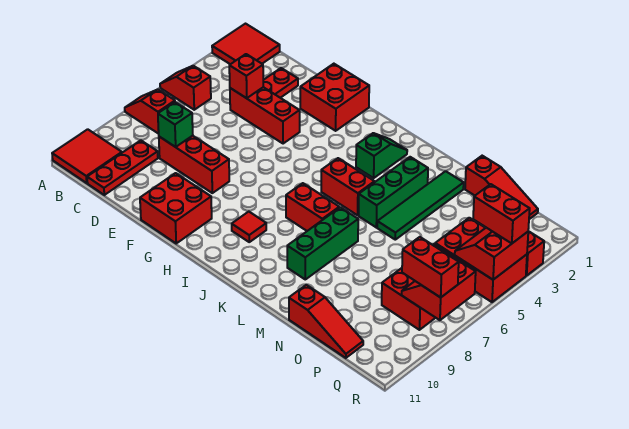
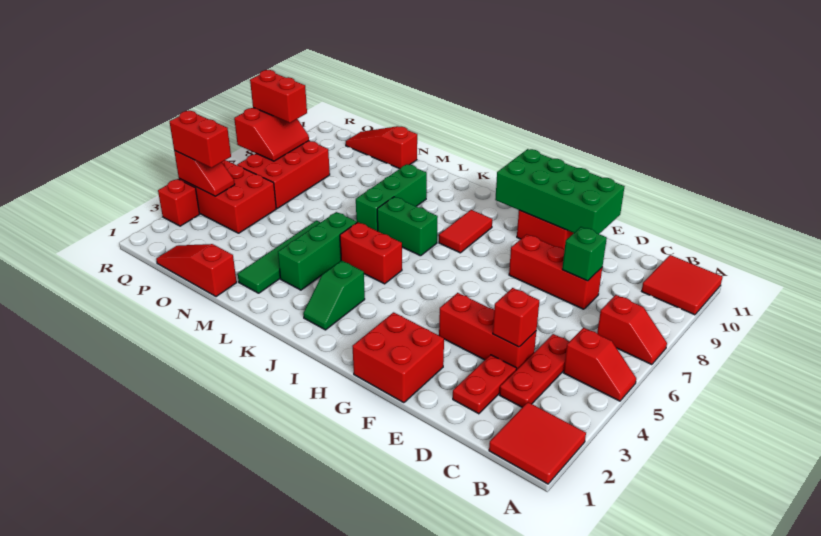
red plate C9:C11 level 1 -> red plate C3:C5 level 1
none -> green brick E10:H11 level 2
red tile I9 level 1 -> red tile I8:I9 level 1
red brick J7:K7 level 1 -> green brick J7:K7 level 1
red slope Q4:R5 level 2 top R -> red slope Q4:R4 level 2 top R

